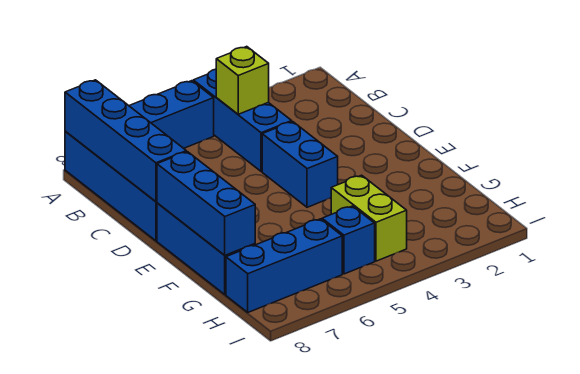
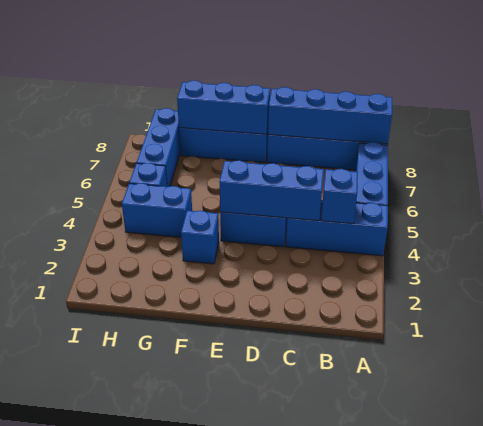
lime brick B4 level 2 -> blue brick B4 level 2
none -> blue brick C4:E4 level 2
none -> blue brick F3 level 1
lime brick G4:H4 level 1 -> blue brick G4:H4 level 1

